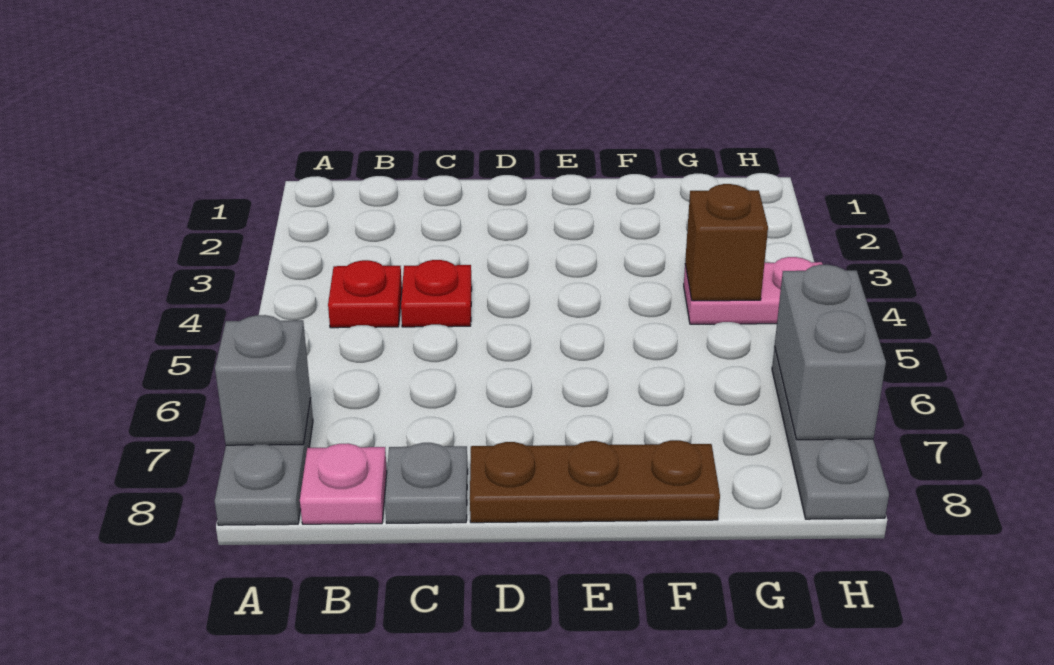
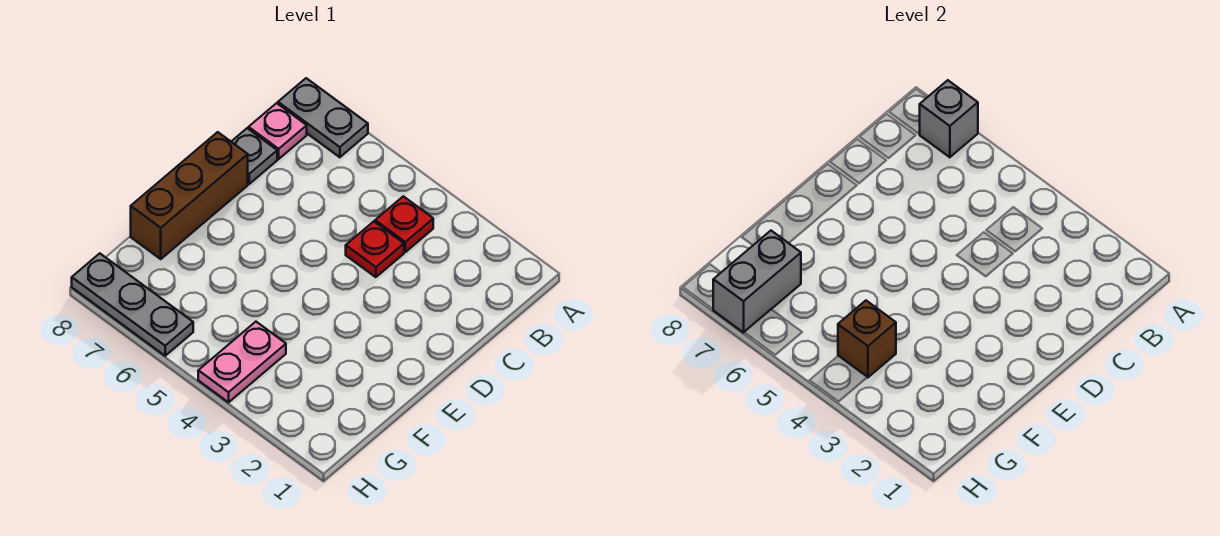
brown plate D8:F8 level 1 -> brown brick D8:F8 level 1
grey brick H6:H7 level 2 -> grey brick G7:H7 level 2

